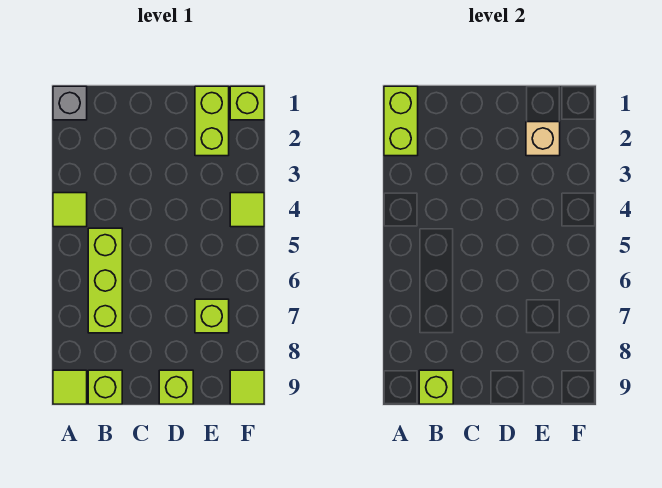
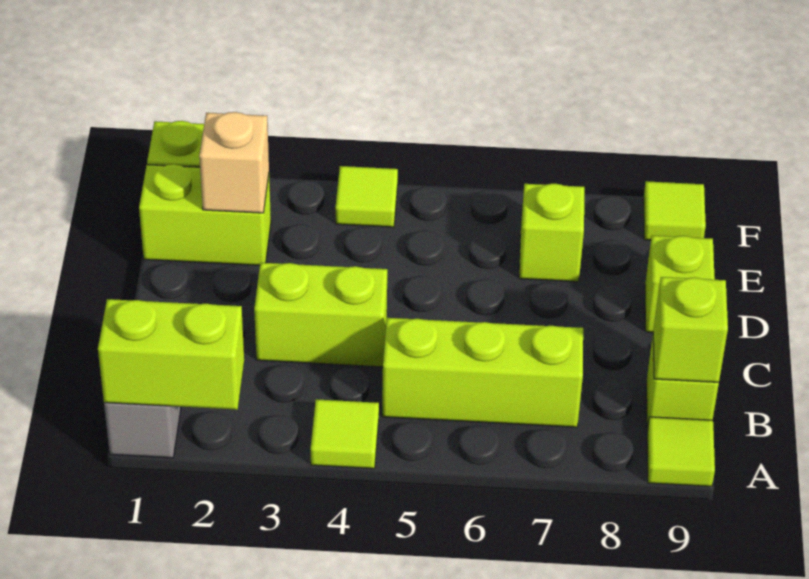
none -> lime brick C3:C4 level 1

